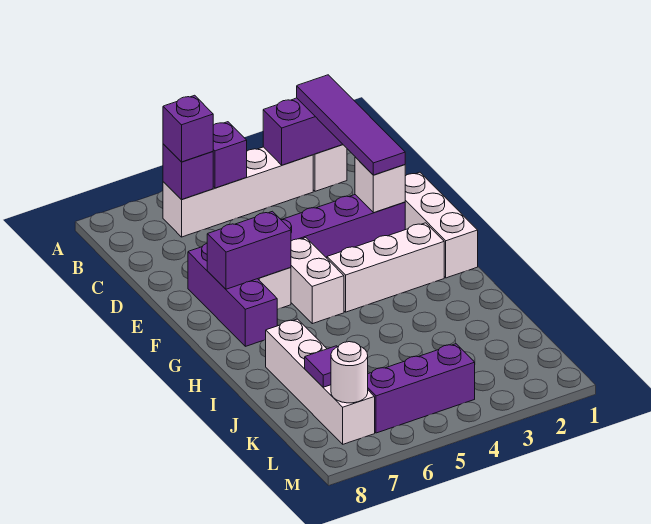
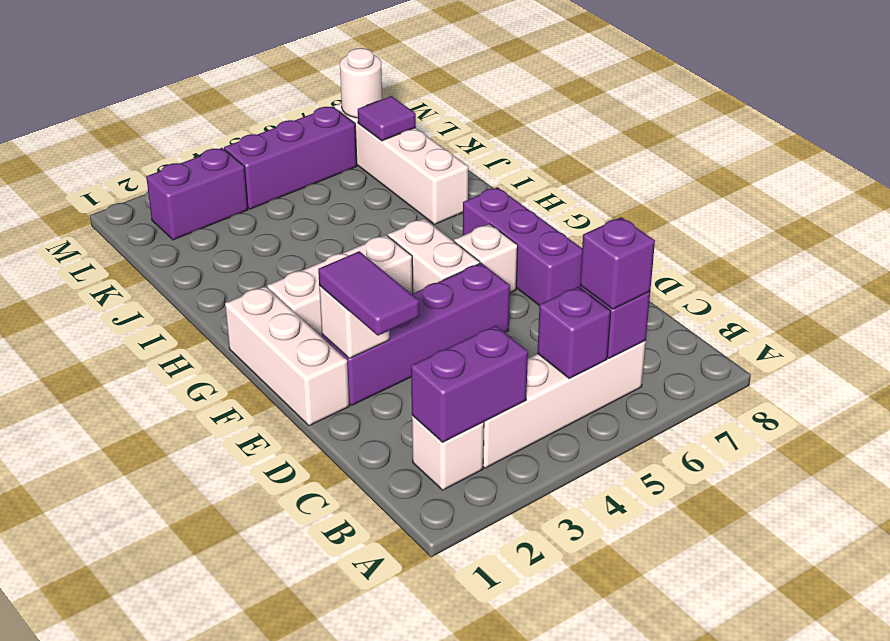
purple tile B2:E2 level 3 -> purple tile D2:E2 level 3
purple brick F6:F7 level 2 -> purple brick L2:L3 level 1

